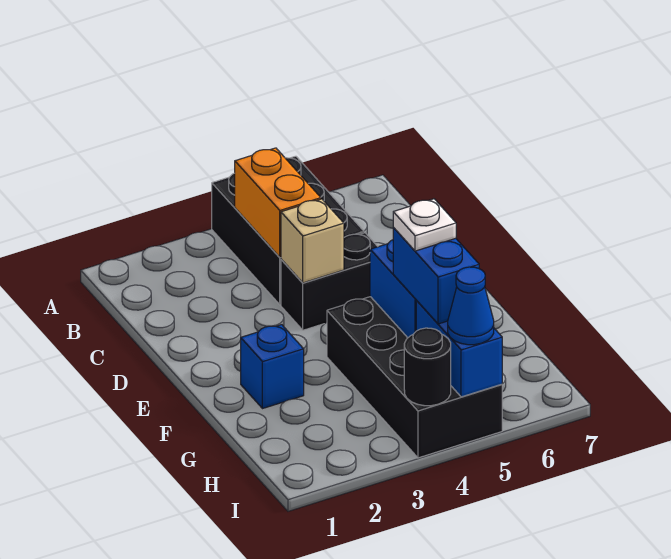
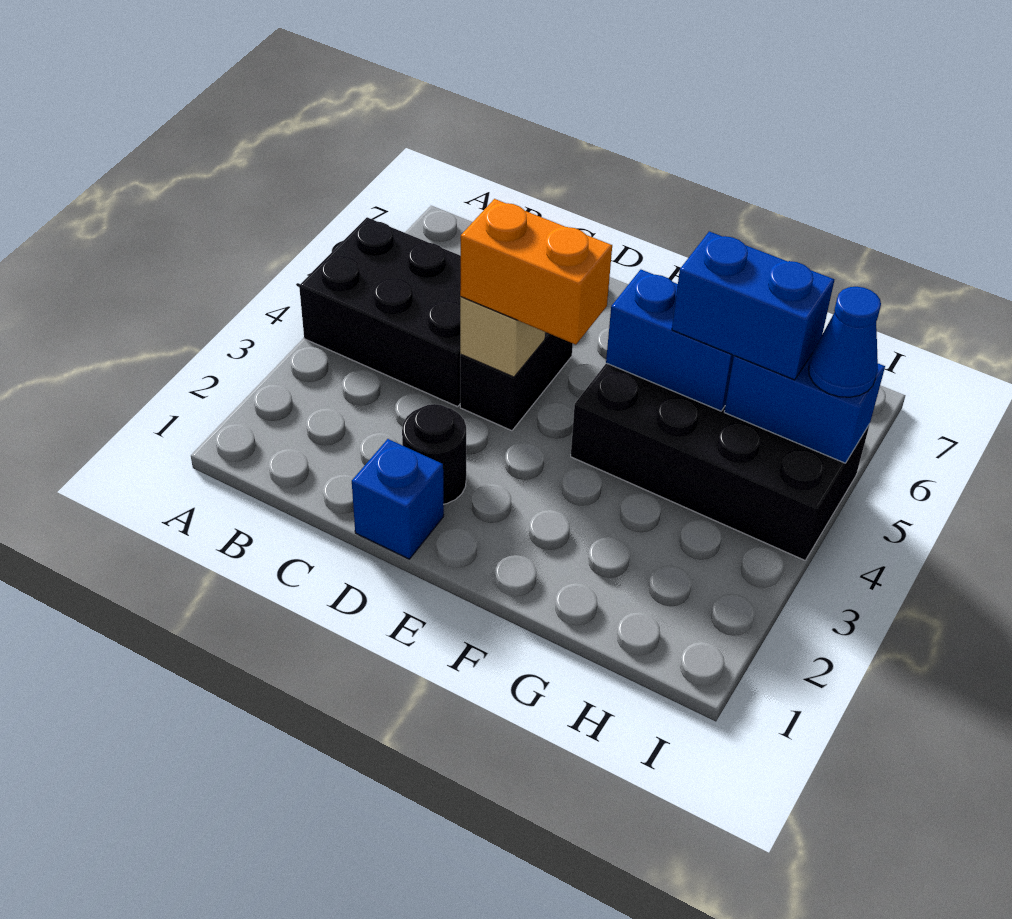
orange brick B4:C4 level 2 -> orange brick D4:E4 level 3
blue brick F2 level 1 -> blue brick D1 level 1
white plate G5 level 4 -> none
black round brick I4 level 2 -> black round brick D2 level 1

